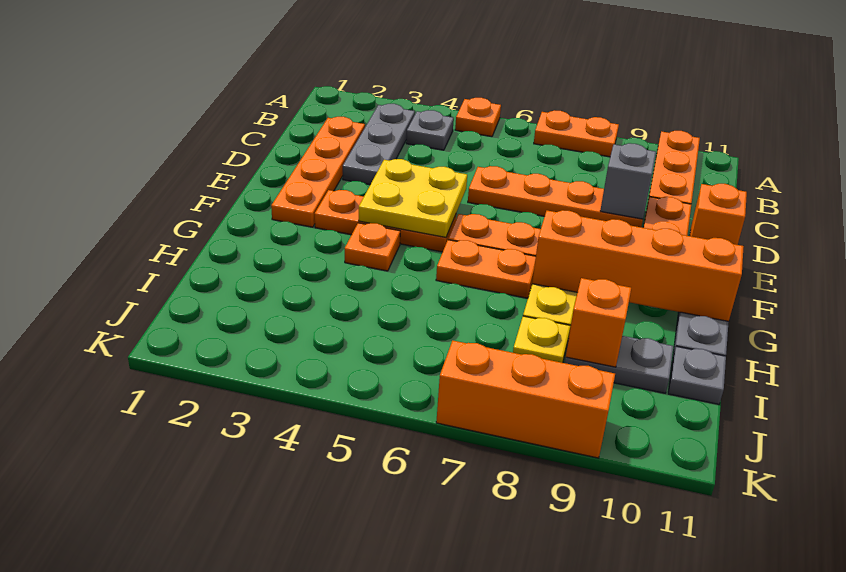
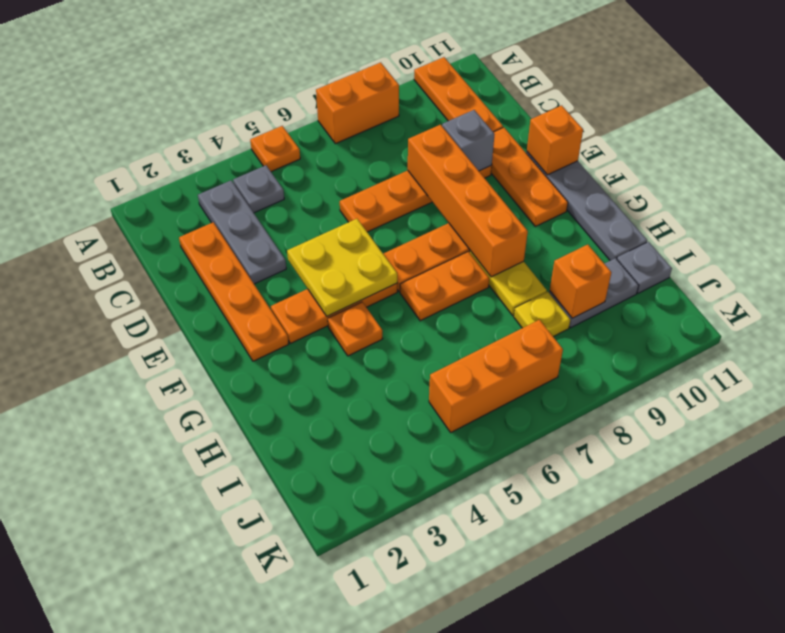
orange plate A7:A8 level 1 -> orange brick A7:A8 level 1
orange brick G8:G11 level 2 -> orange brick D8:G8 level 2
orange brick K7:K9 level 1 -> orange brick J5:J7 level 1

